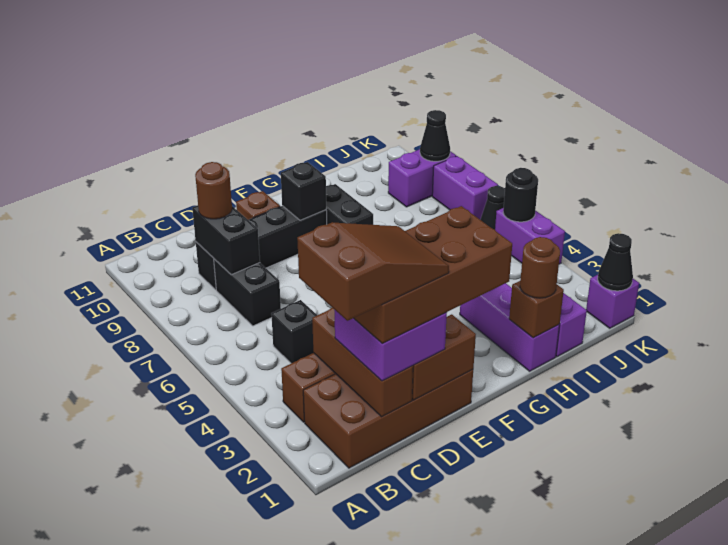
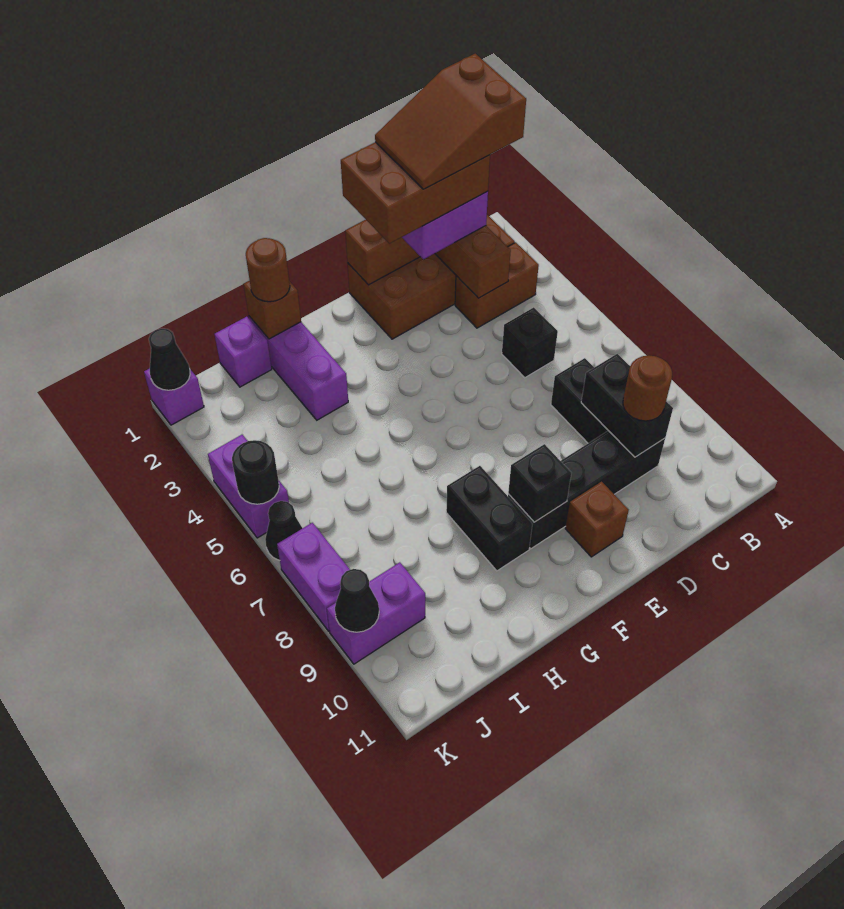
brown brick C1:F2 level 4 -> brown brick C1:E2 level 4

